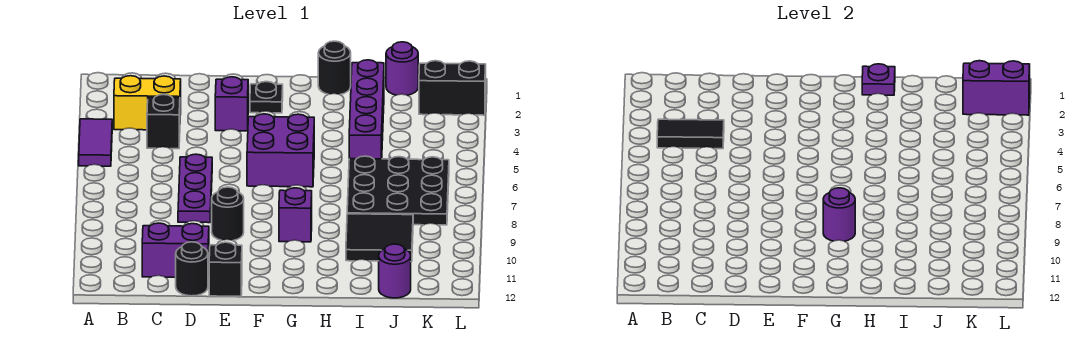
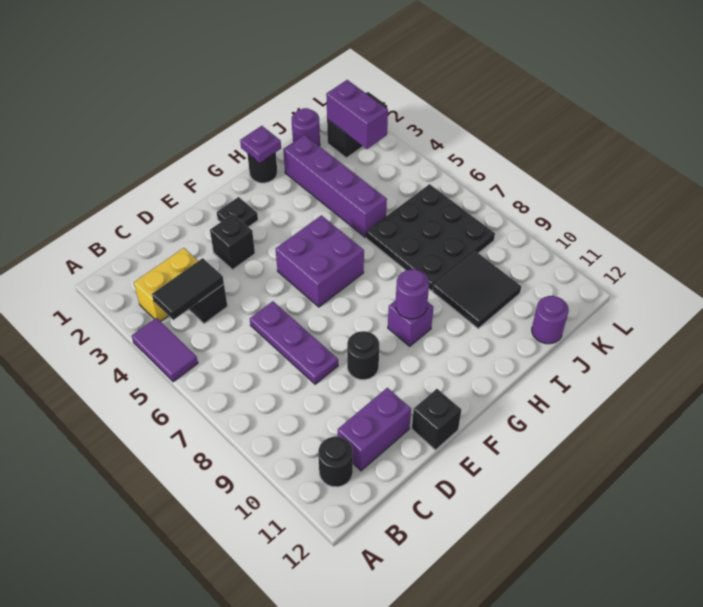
black round brick D12 level 1 -> black round brick B11 level 1
purple brick E3 level 1 -> black brick E3 level 1
purple brick K2:L2 level 2 -> purple brick K2:K3 level 2

